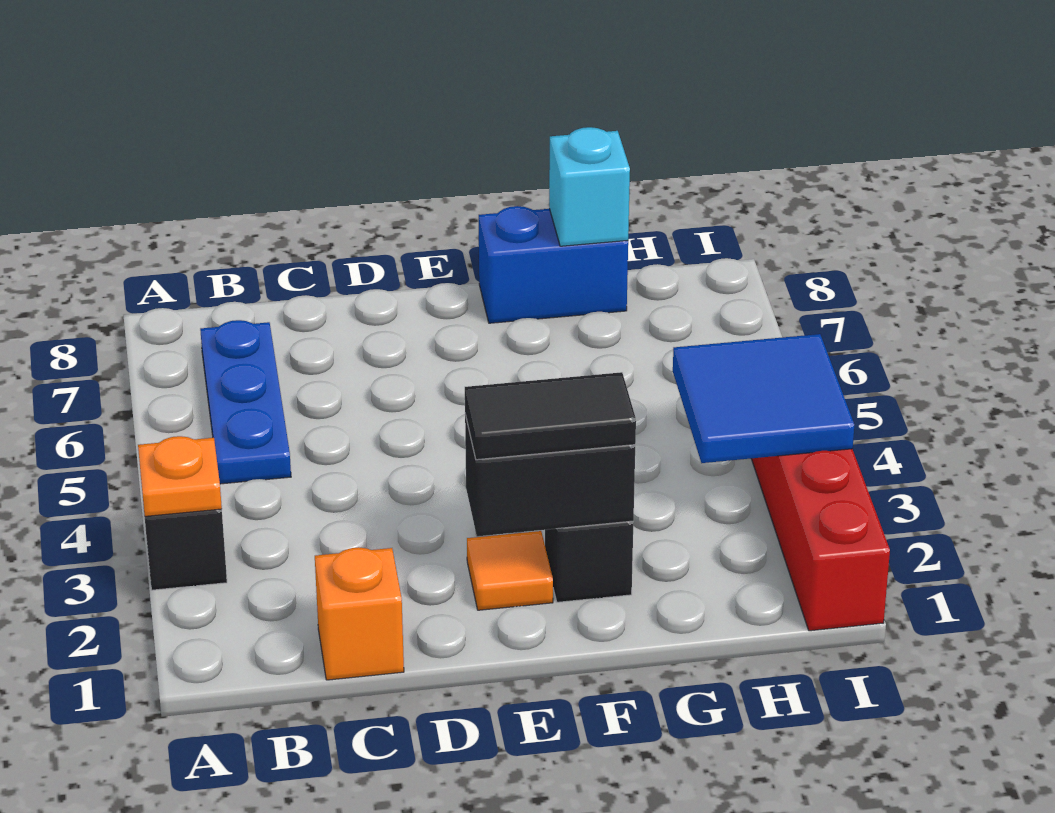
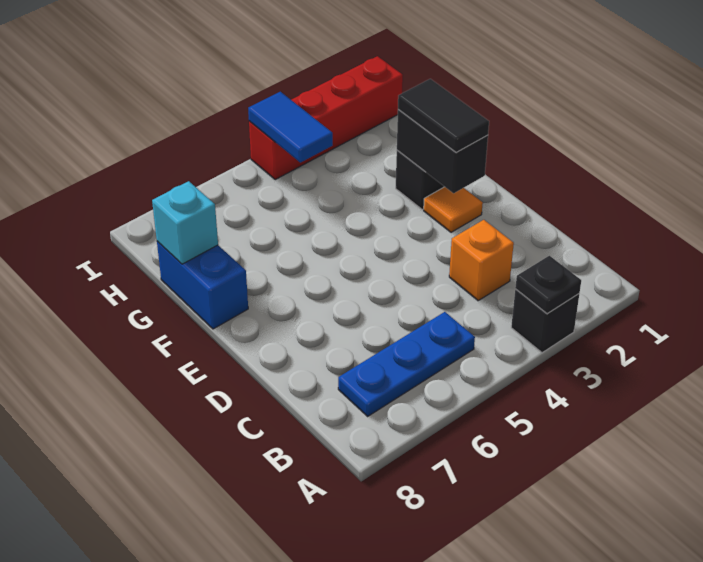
orange plate A3 level 2 -> black plate A3 level 2
orange brick C1 level 1 -> orange brick C3 level 1
blue tile H3:I4 level 2 -> blue tile H4:I4 level 2

